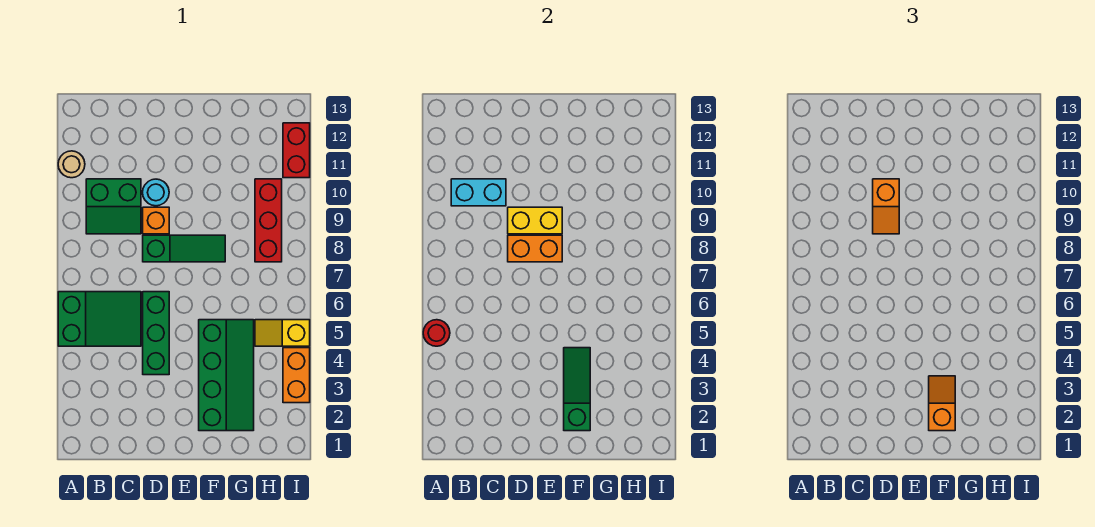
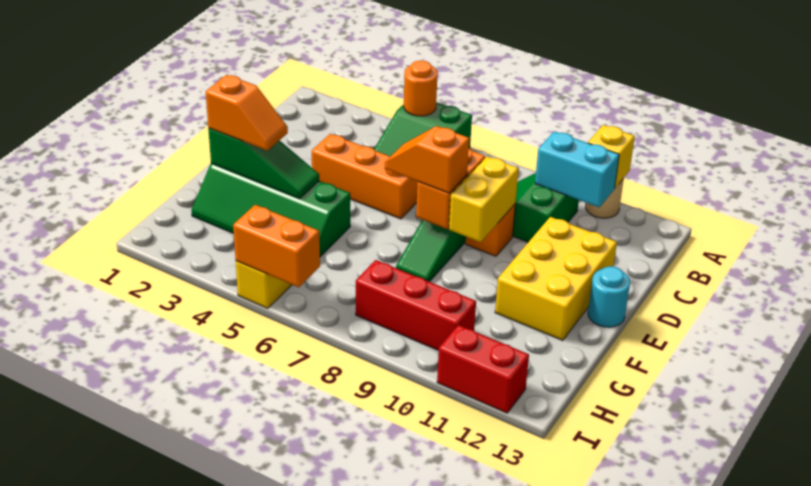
red round brick A5 level 2 -> orange round brick A5 level 2
none -> yellow brick A11 level 2
cyan brick B10:C10 level 2 -> cyan brick B10:B11 level 2
green brick D4:D6 level 1 -> orange brick D4:D6 level 1
orange slope D9:D10 level 3 top 10 -> orange slope E7:E8 level 3 top 8
cyan round brick D10 level 1 -> cyan round brick E13 level 1
none -> yellow brick D11:F12 level 1
orange brick I3:I4 level 1 -> orange brick I5:I6 level 2

